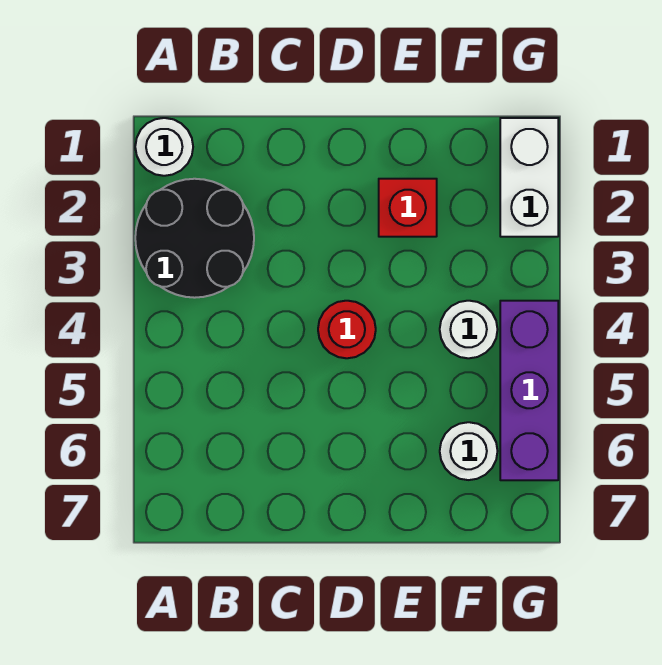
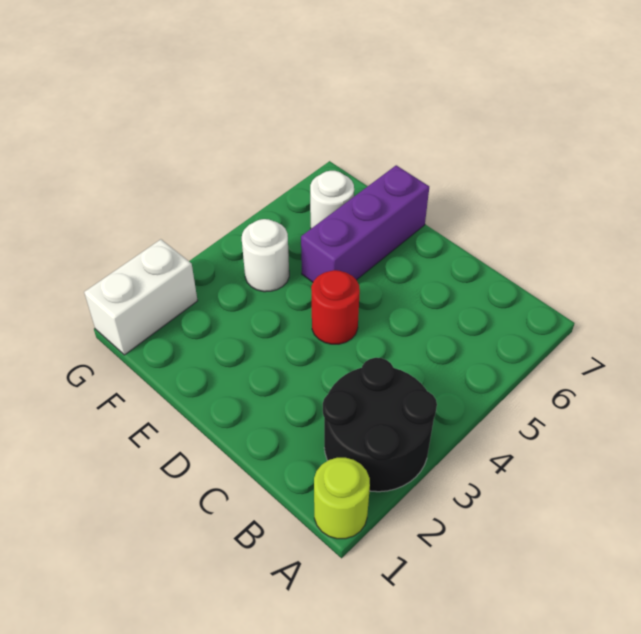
white round brick A1 level 1 -> lime round brick A1 level 1
red brick E2 level 1 -> none
purple brick G4:G6 level 1 -> purple brick E5:E7 level 1

